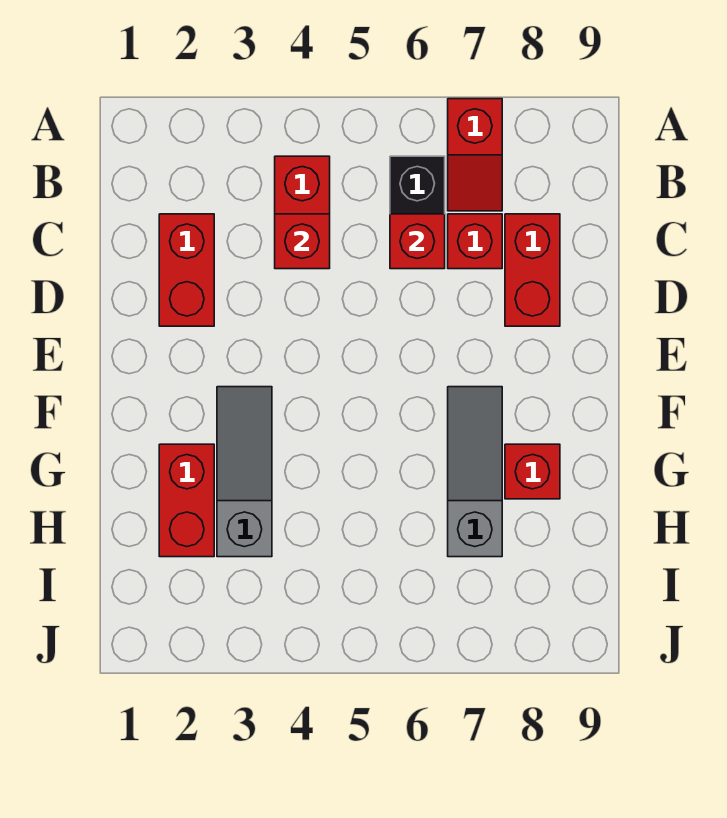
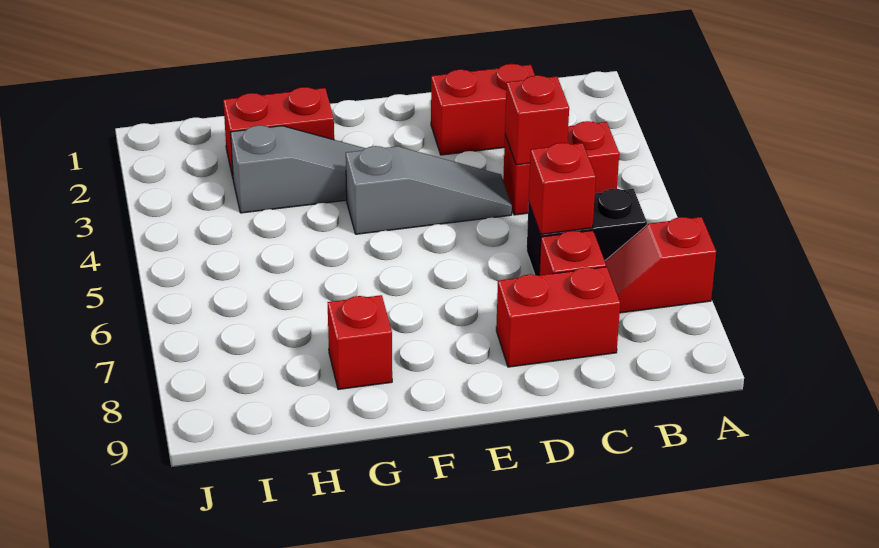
grey slope F7:H7 level 1 top H -> grey slope D4:F4 level 1 top F

